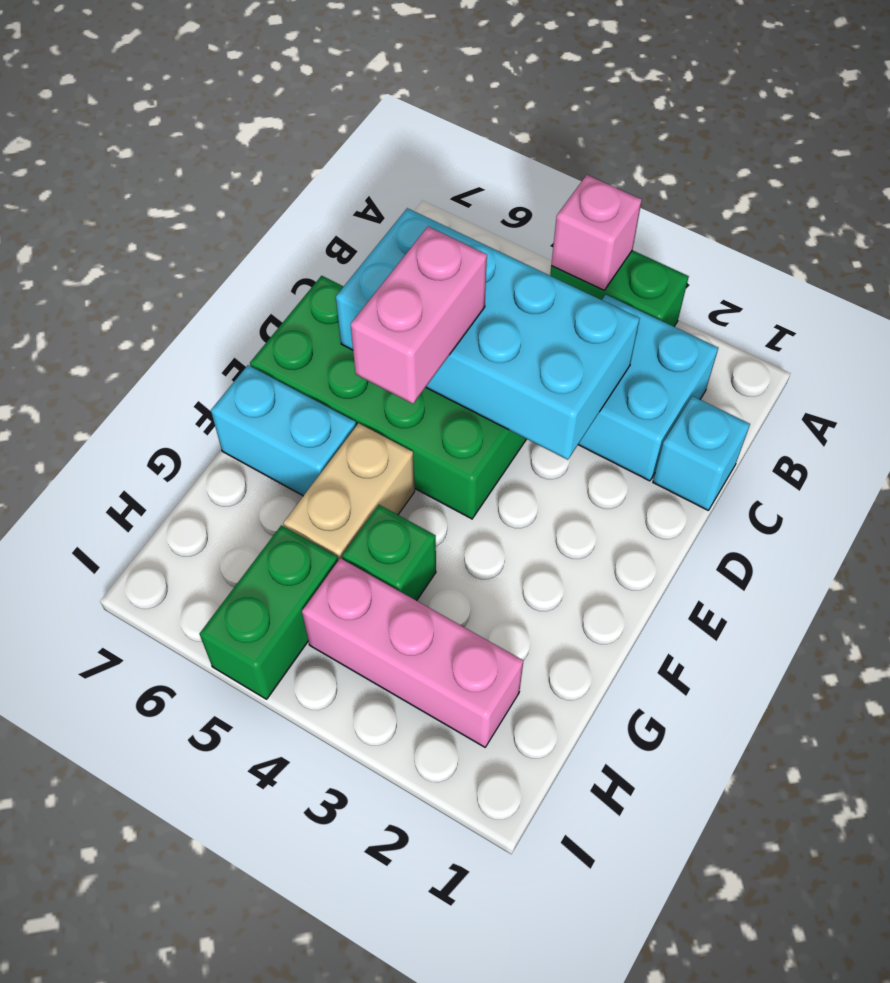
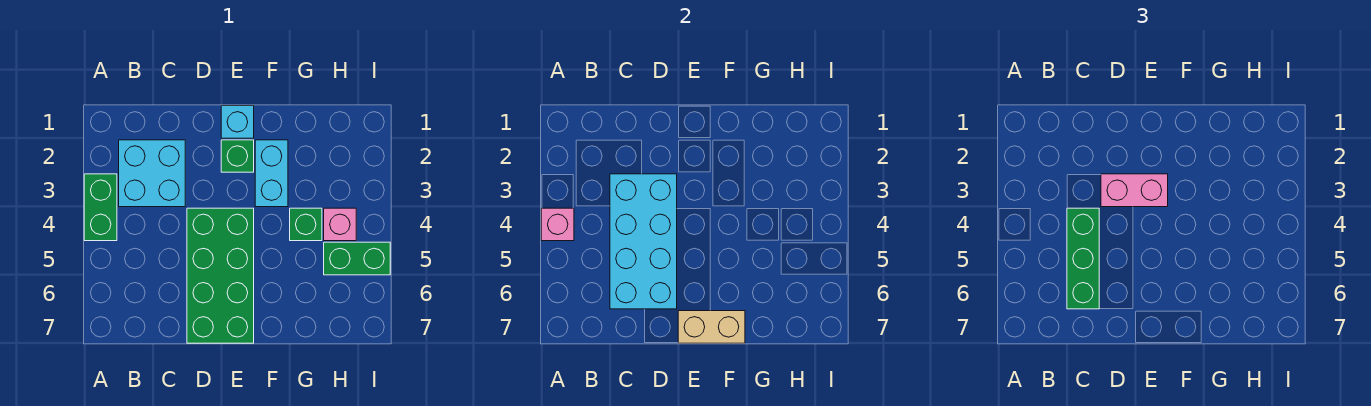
cyan brick C1 level 1 -> cyan brick E1 level 1
none -> green brick C4:C6 level 3
pink brick D5:E5 level 3 -> pink brick D3:E3 level 3
none -> green brick E2 level 1
tan brick F5:G5 level 1 -> tan brick E7:F7 level 2
cyan brick F6:F7 level 1 -> cyan brick F2:F3 level 1
pink brick H2:H4 level 1 -> pink brick H4 level 1

